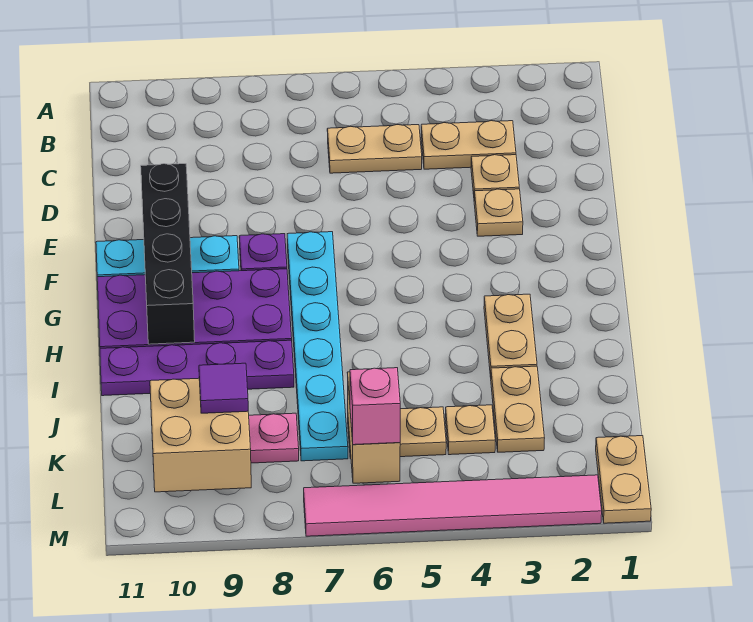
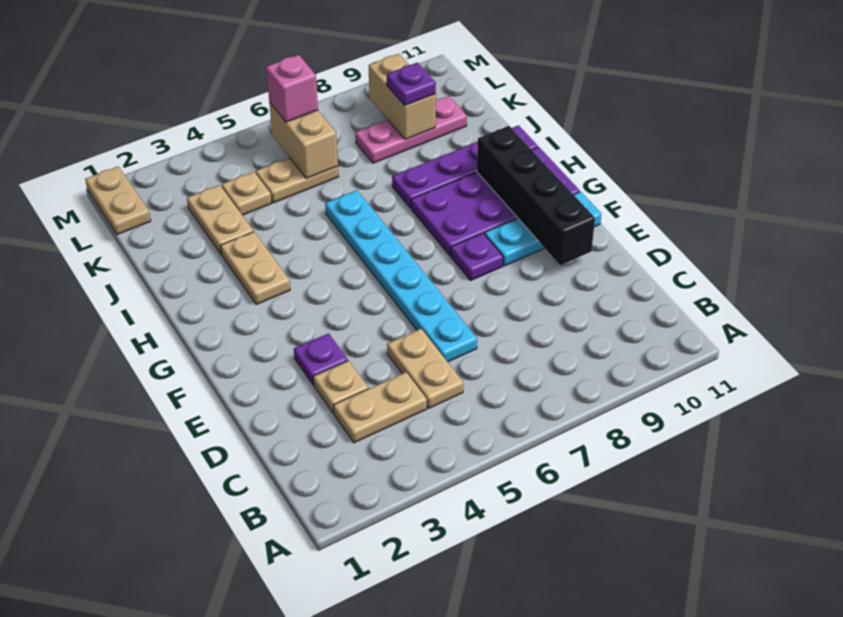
tan plate C5:C6 level 1 -> tan plate C5:D5 level 1
tan plate E3 level 1 -> purple plate E3 level 1
cyan plate F7:K7 level 1 -> cyan plate D6:I6 level 1
tan brick K9:L10 level 2 -> tan brick K9:L9 level 2
purple tile K9 level 3 -> purple plate K9 level 3
pink tile M2:M7 level 1 -> none

